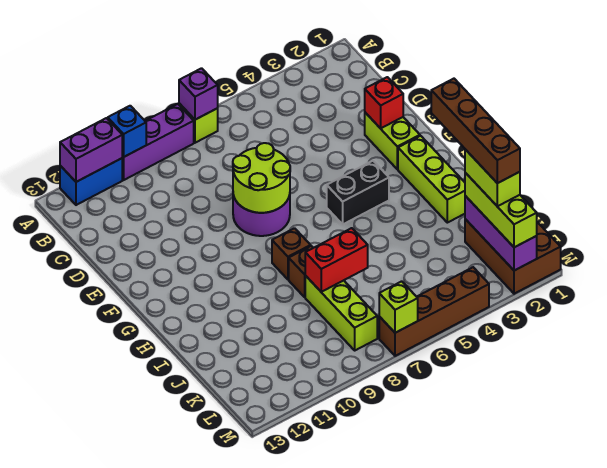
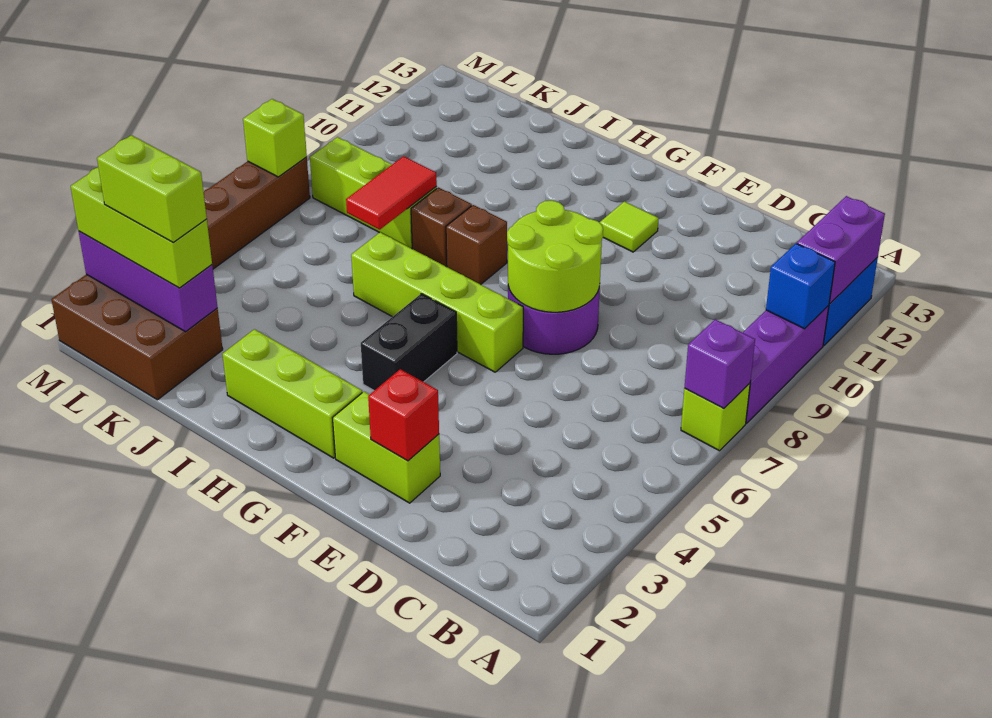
none -> lime brick F6:I6 level 1
none -> lime tile F11 level 1
brown brick I2:L2 level 5 -> none
red brick J7:J8 level 2 -> red tile J7:J8 level 2

